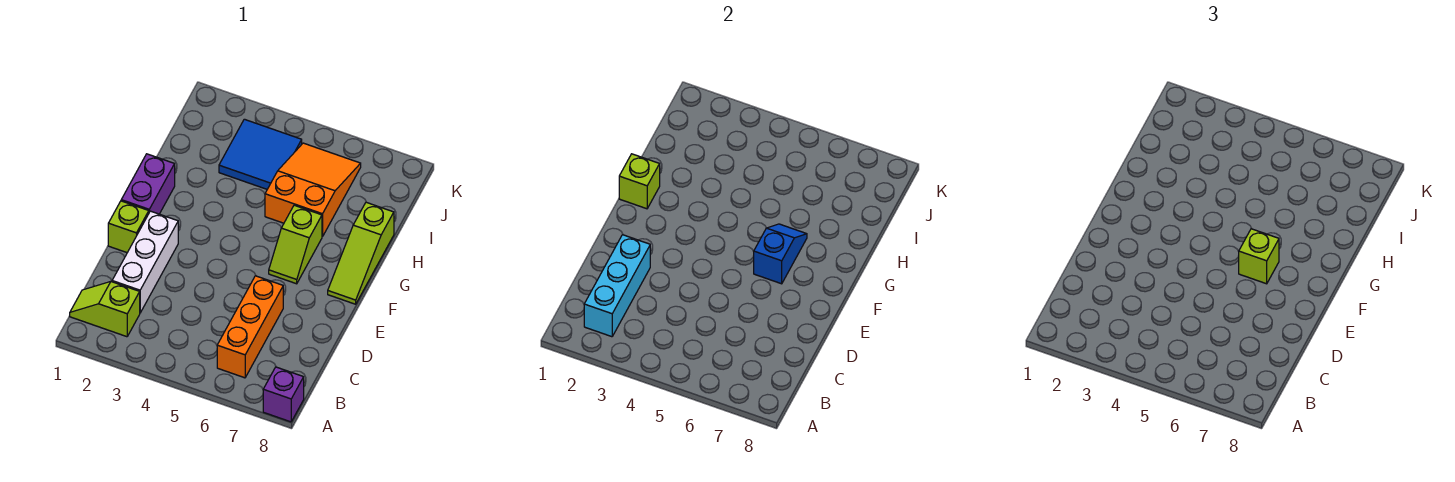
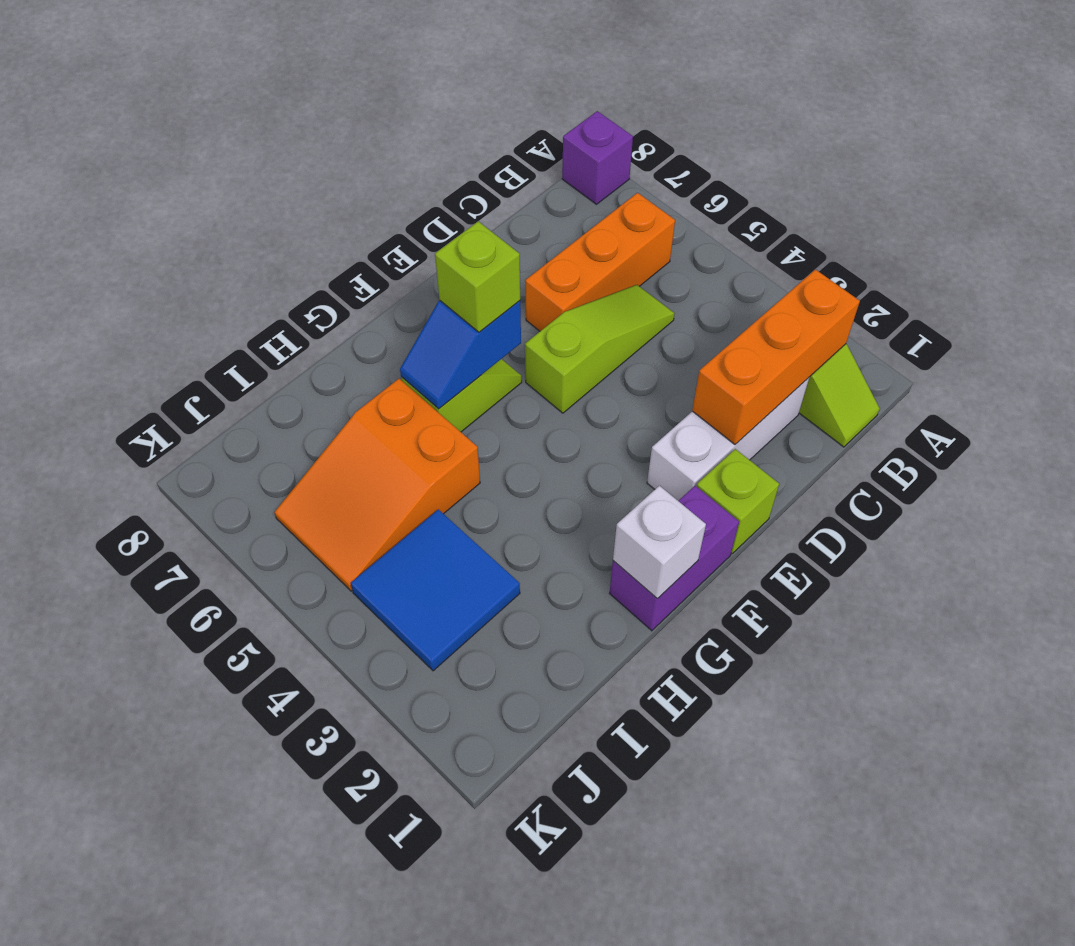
cyan brick B2:D2 level 2 -> orange brick B2:D2 level 2
lime slope F8:H8 level 1 top H -> lime slope C5:E5 level 1 top E
lime brick G1 level 2 -> white brick G1 level 2

